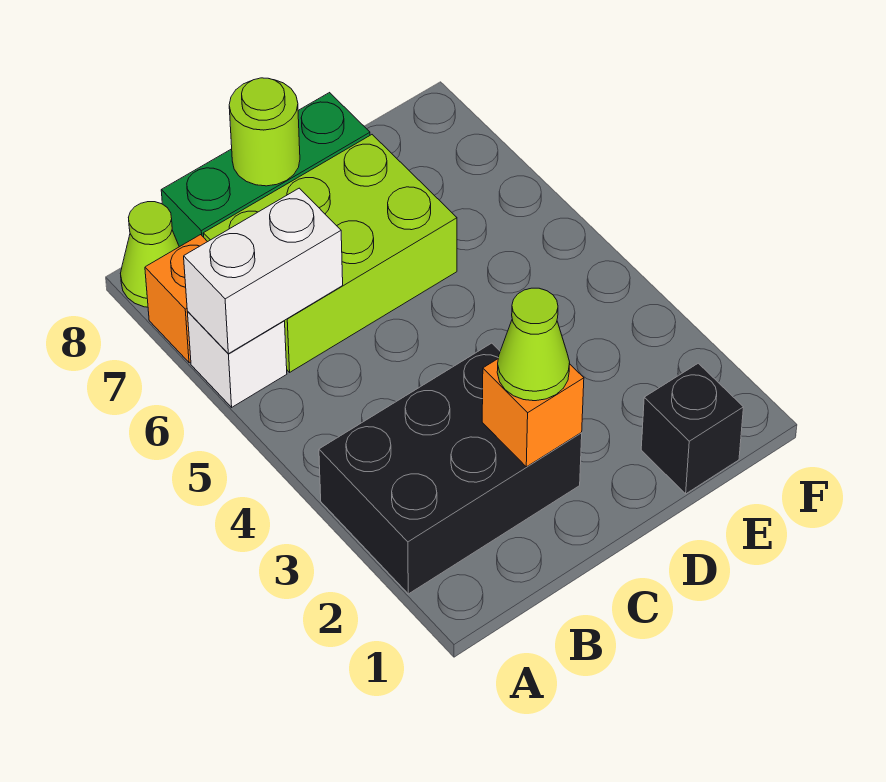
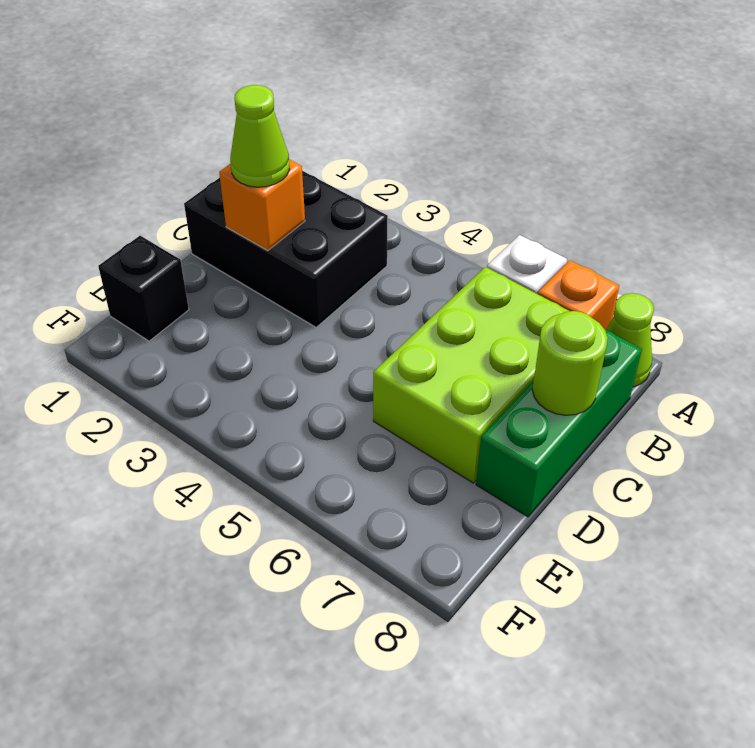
black brick A2:C3 level 1 -> black brick B1:C3 level 1
white brick A6:B6 level 2 -> none

